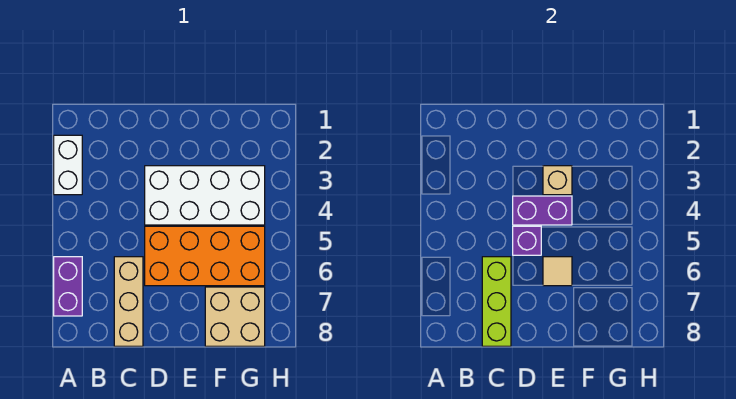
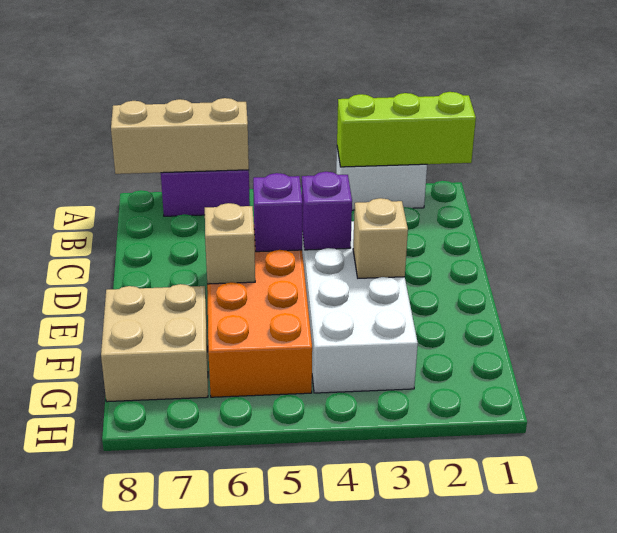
tan brick C6:C8 level 1 -> tan brick A6:A8 level 2
lime brick C6:C8 level 2 -> lime brick A1:A3 level 2
purple brick D4:E4 level 2 -> purple brick D4 level 2
tan tile E6 level 2 -> tan brick E6 level 2

